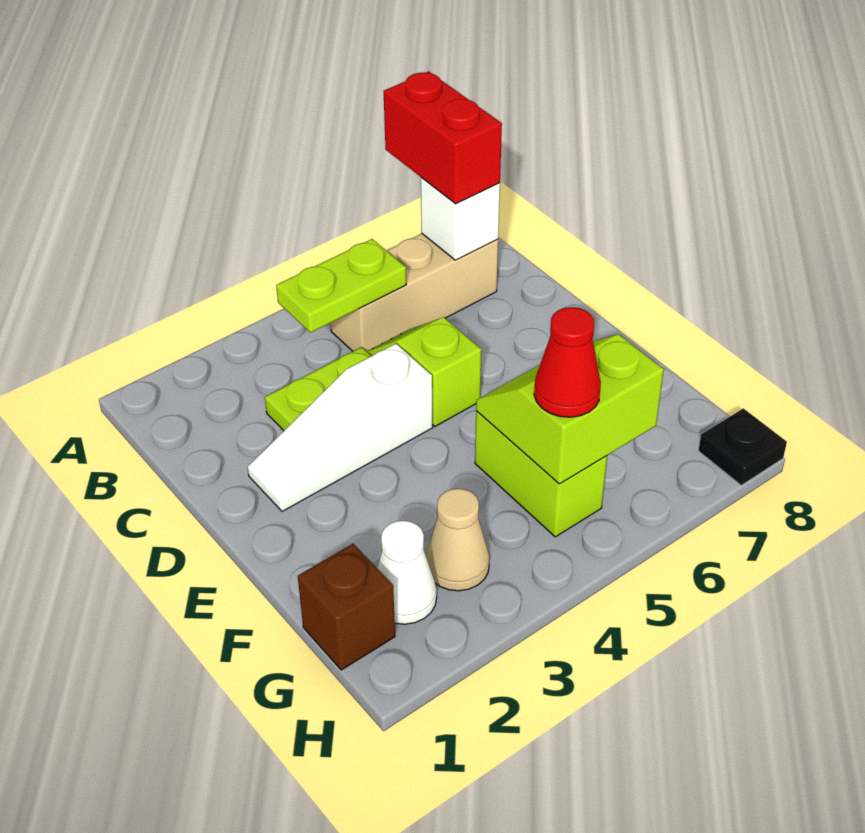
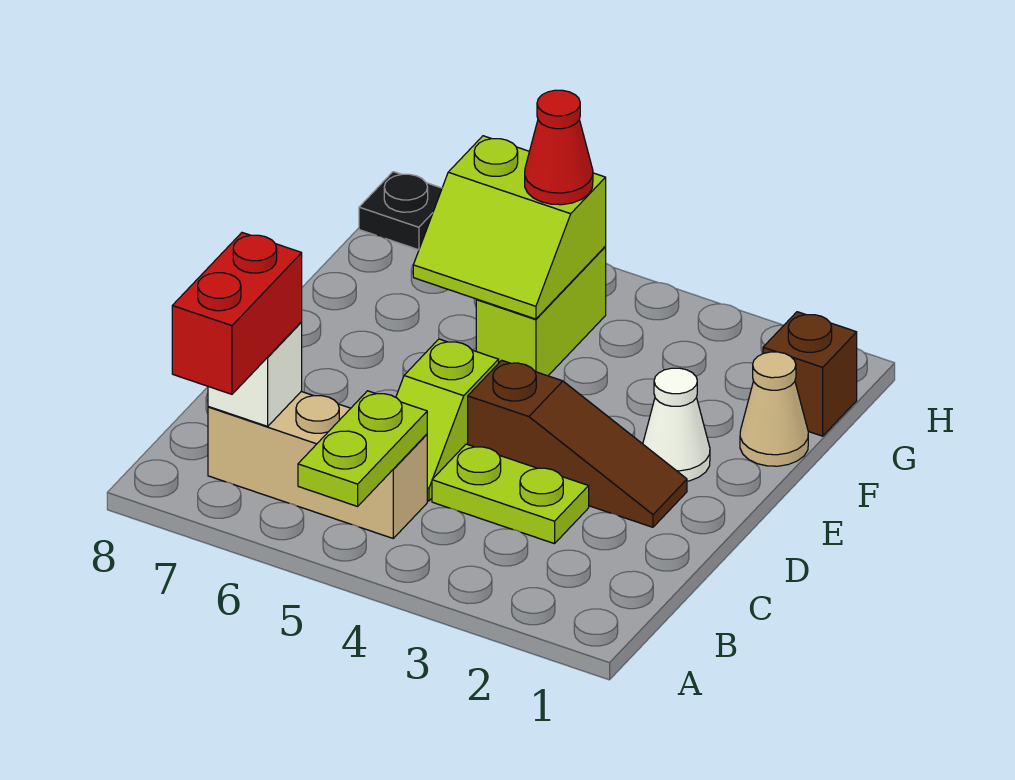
lime plate B4:B5 level 2 -> lime plate A5:B5 level 2
white slope D2:D4 level 1 top 4 -> brown slope D2:D4 level 1 top 4
white cone G2 level 1 -> white cone E2 level 1
tan cone G3 level 1 -> tan cone F1 level 1

